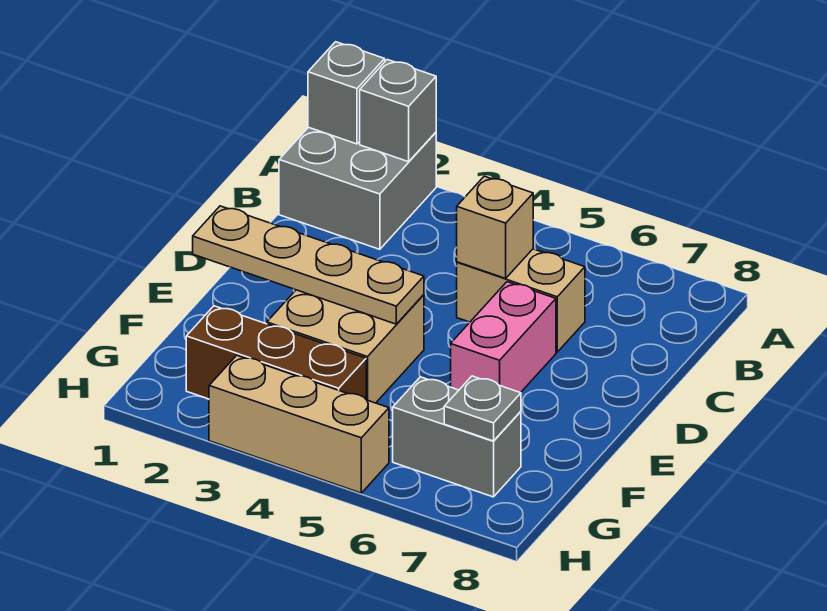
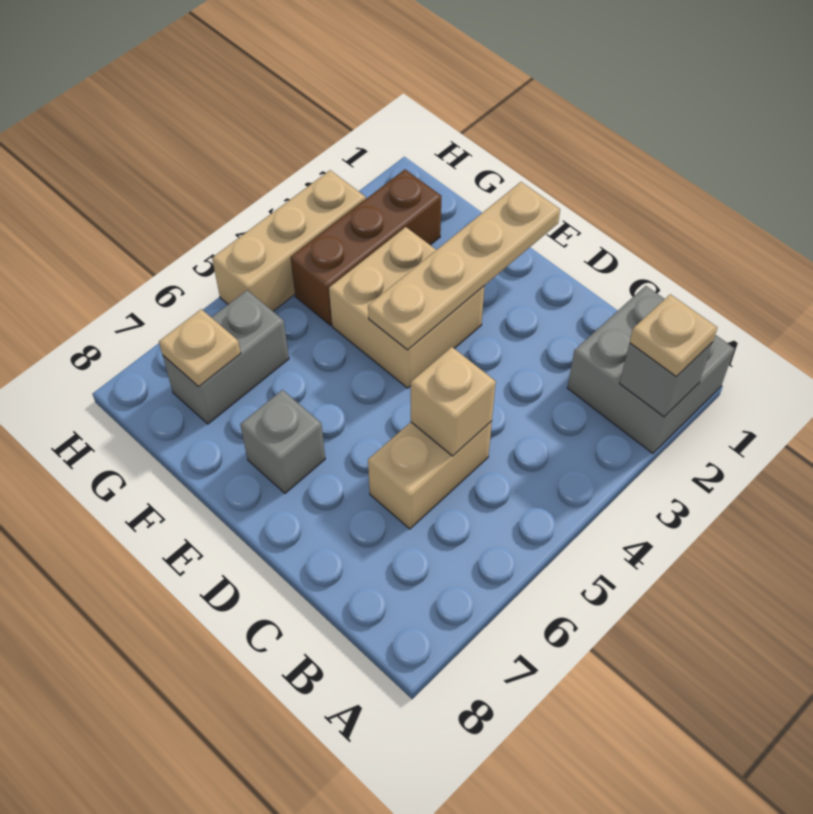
grey brick A1 level 2 -> grey brick E7 level 1
none -> tan plate A2 level 3
pink brick D6:E6 level 1 -> none
grey plate G7 level 2 -> tan plate G7 level 2

